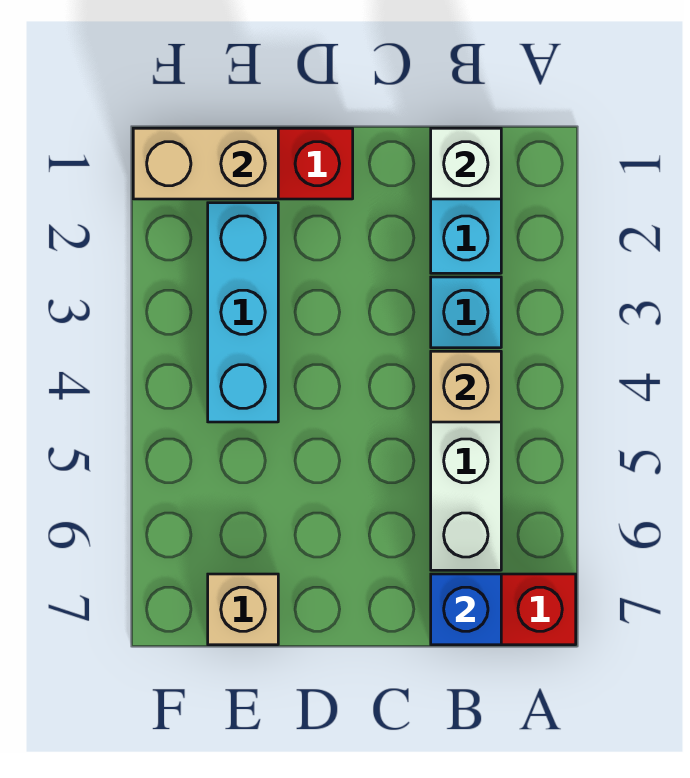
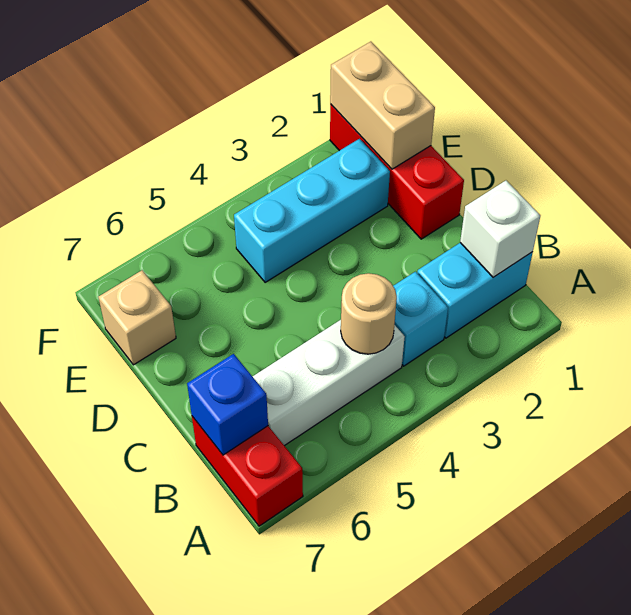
tan brick B4 level 2 -> tan round brick B4 level 2

